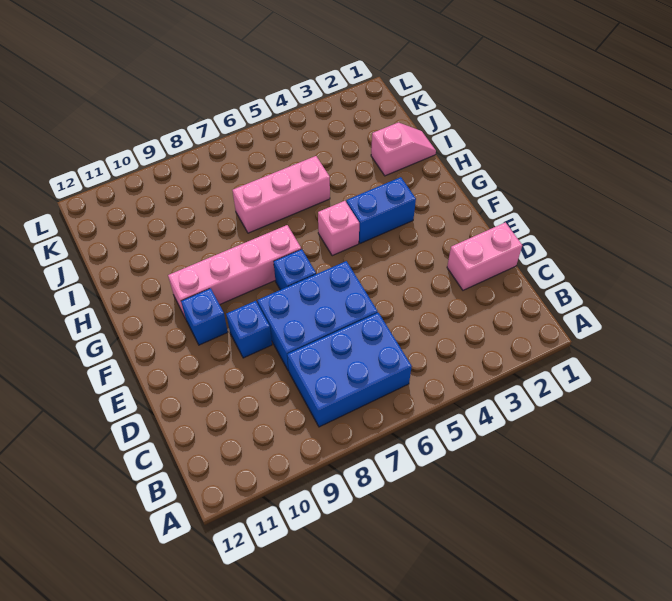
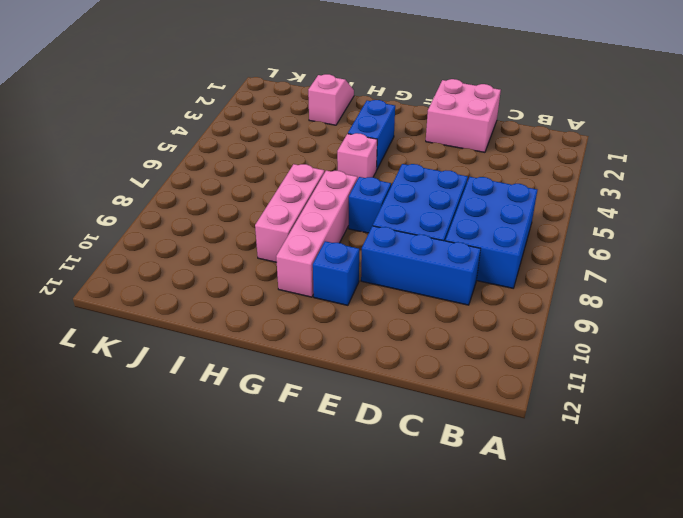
pink brick D1:D2 level 1 -> pink brick D1:E2 level 1
blue brick E9 level 1 -> blue brick C9:E9 level 1
pink brick I5:I7 level 1 -> pink brick H7:H9 level 1

